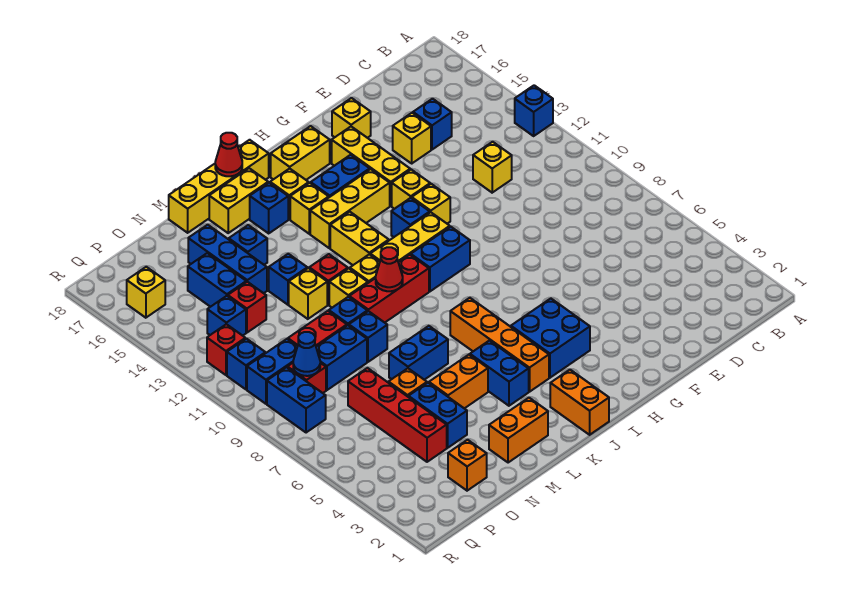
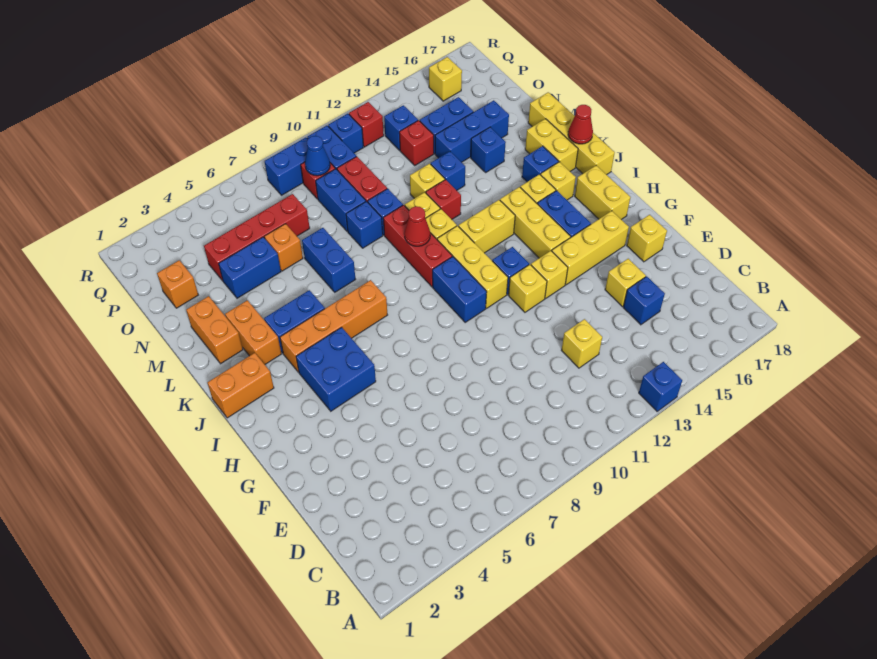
orange brick L5:M5 level 1 -> orange brick K3:L3 level 1

